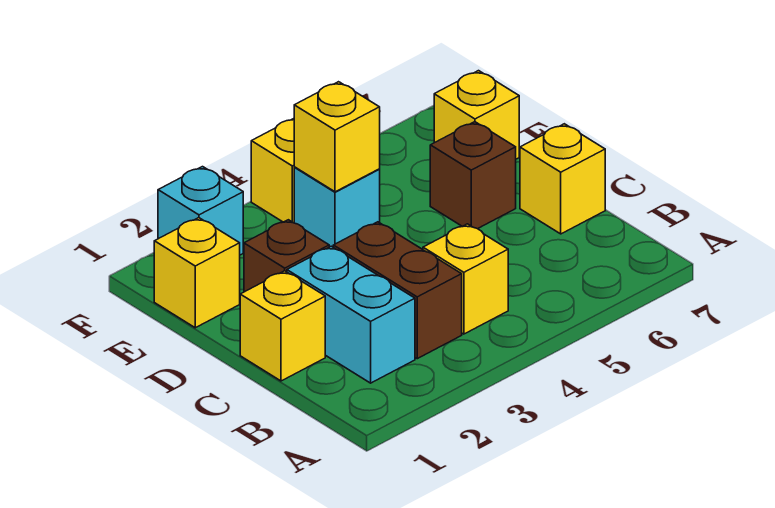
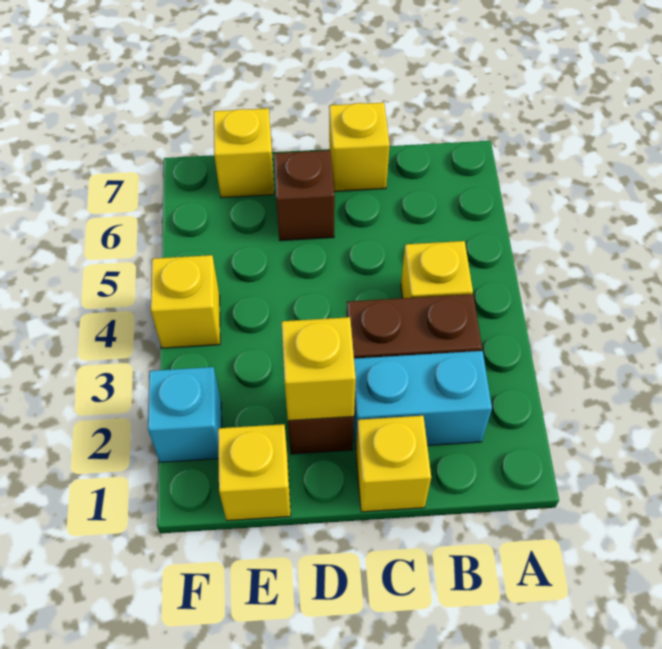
cyan brick E4 level 1 -> none
yellow brick E4 level 2 -> yellow brick D2 level 2

